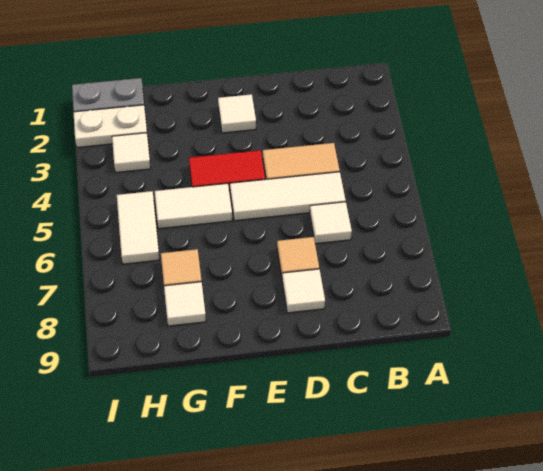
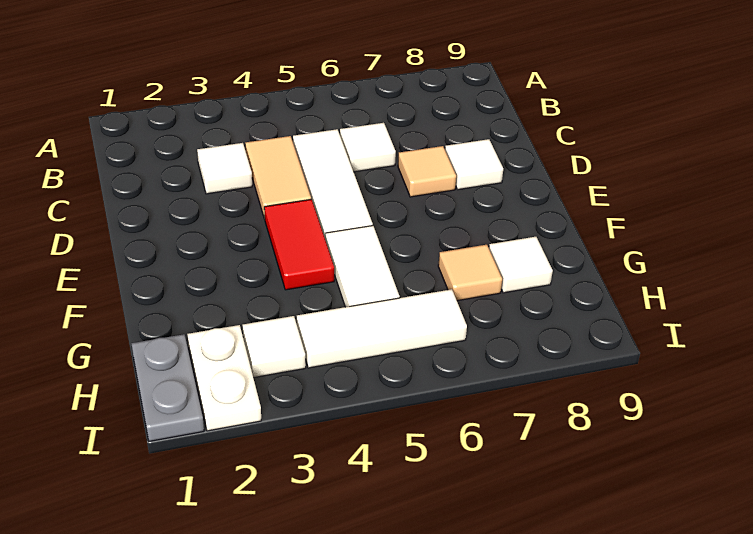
white tile E2 level 1 -> white tile C3 level 1
white tile H5:H6 level 1 -> white tile H4:H6 level 1

